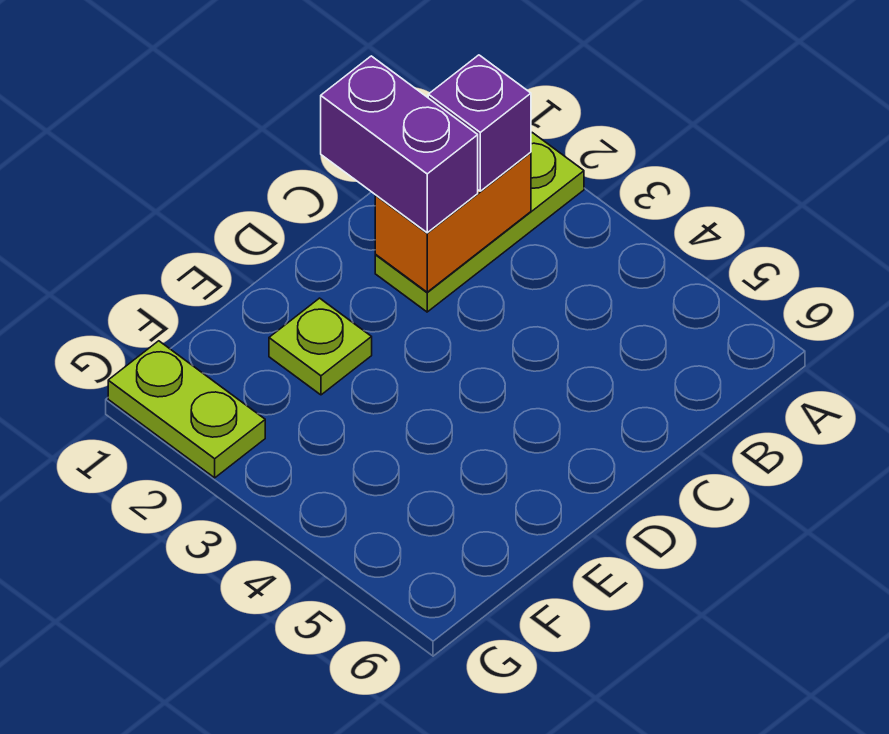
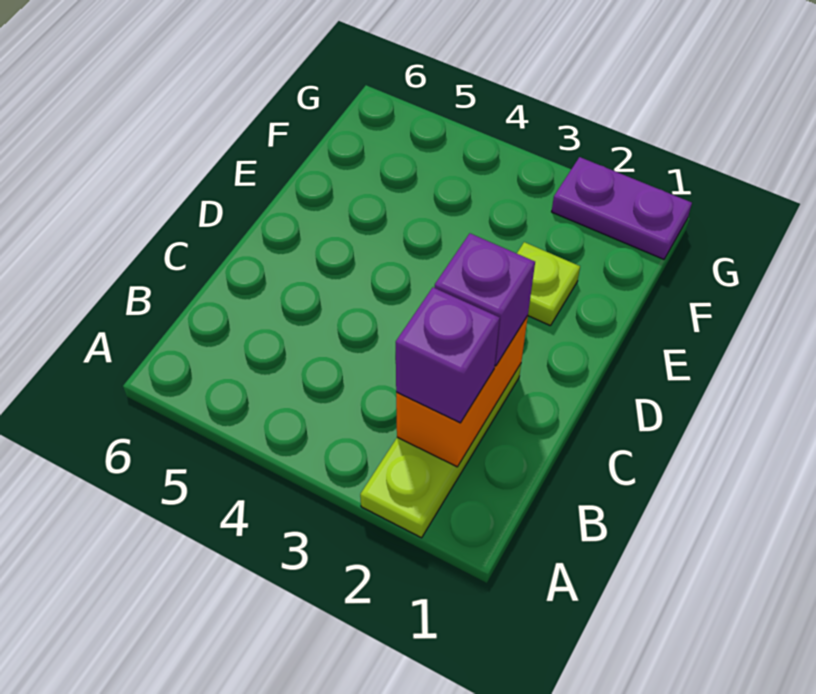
purple brick C1:C2 level 3 -> purple brick C2 level 3
lime plate G1:G2 level 1 -> purple plate G1:G2 level 1

